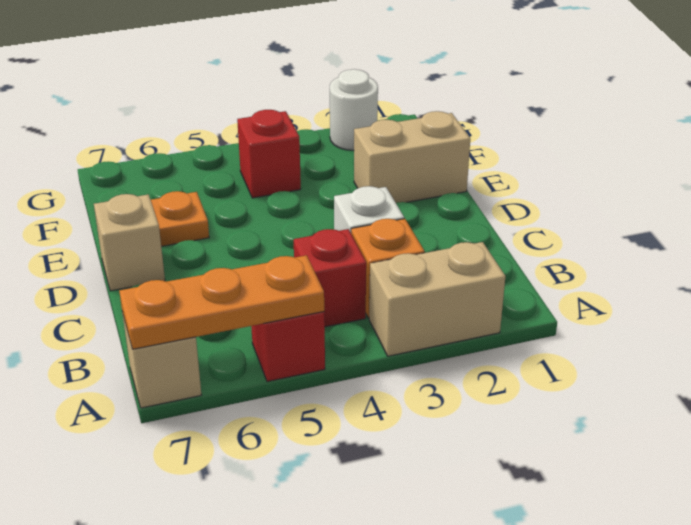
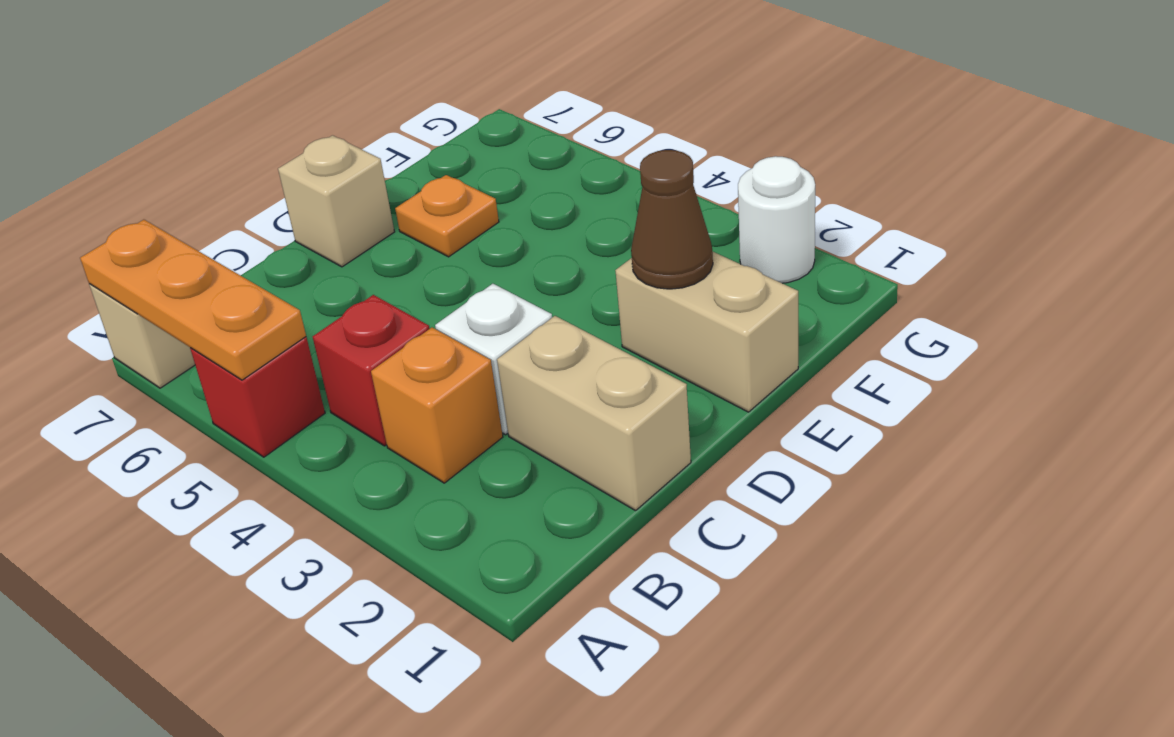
tan brick A2:A3 level 1 -> tan brick C1:C2 level 1
none -> brown cone E2 level 2
red brick F4 level 1 -> none

